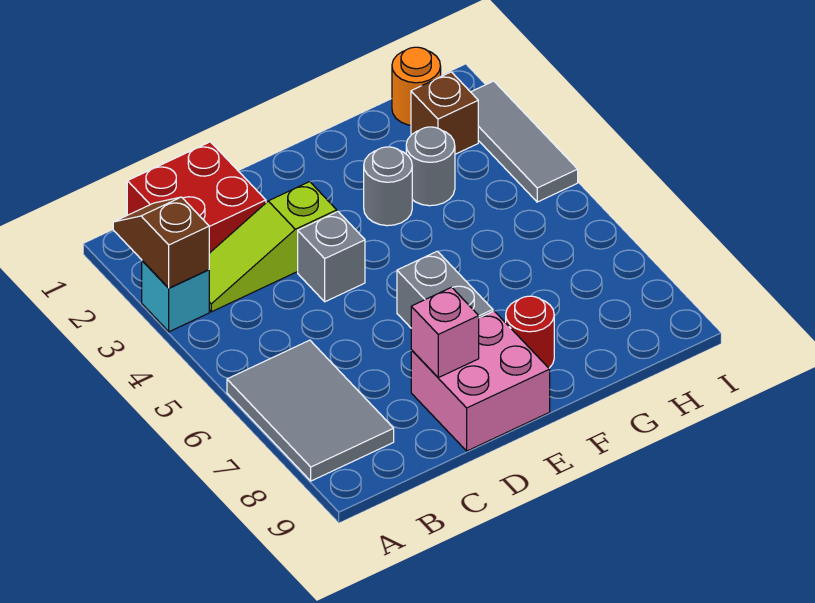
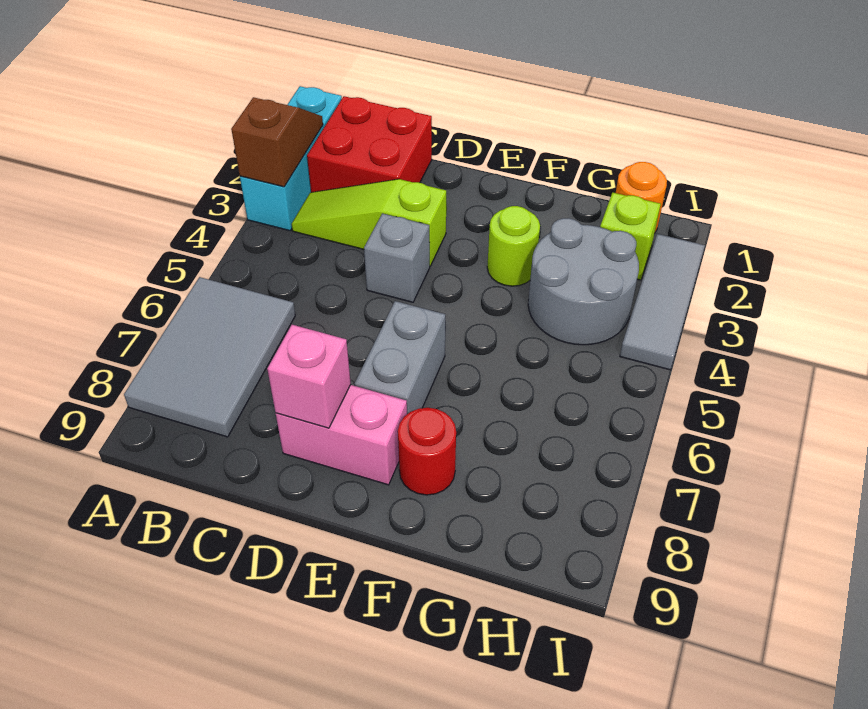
cyan brick A3 level 1 -> cyan brick A1:A3 level 1
pink brick D8:E9 level 1 -> pink brick D8:E8 level 1
grey round brick F3 level 1 -> lime round brick F3 level 1
grey round brick G3 level 1 -> grey round brick G3:H4 level 1
brown brick H2 level 1 -> lime brick H2 level 1

